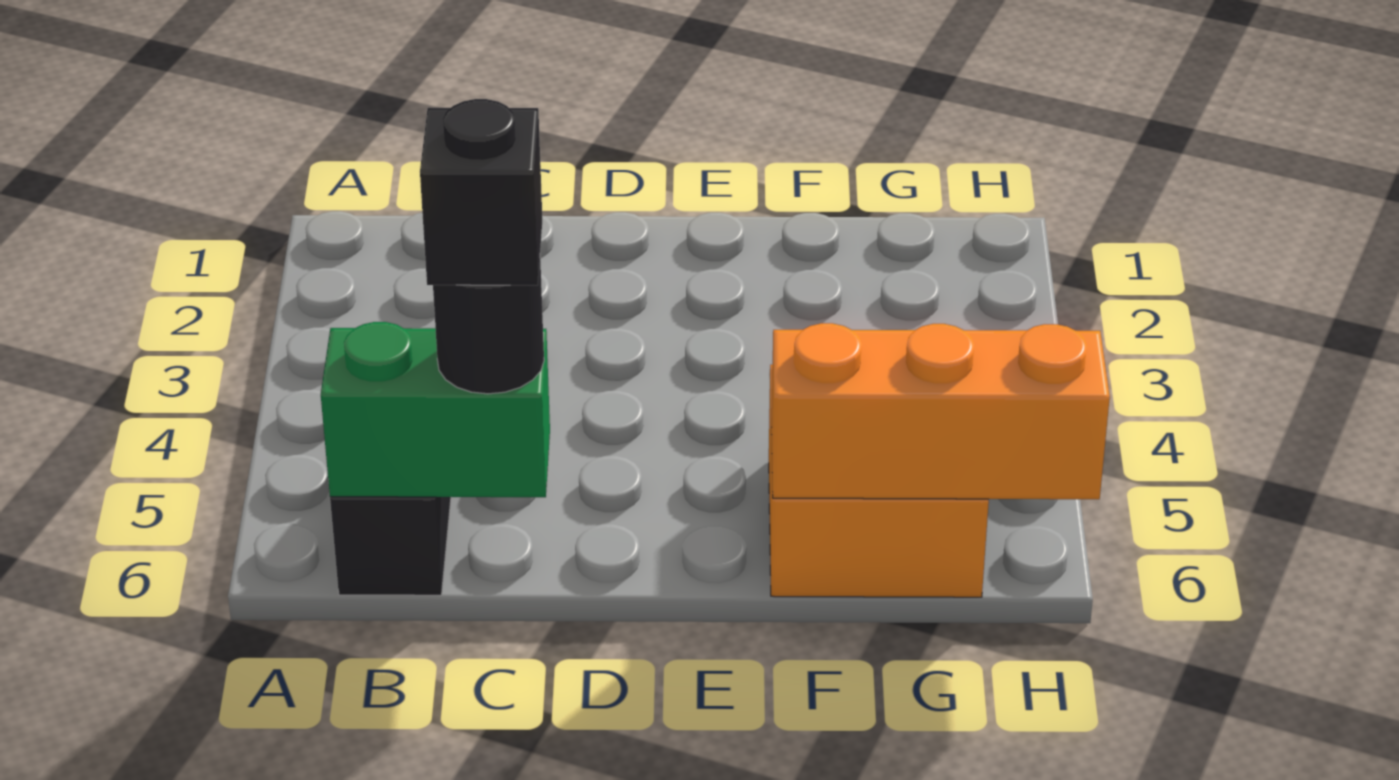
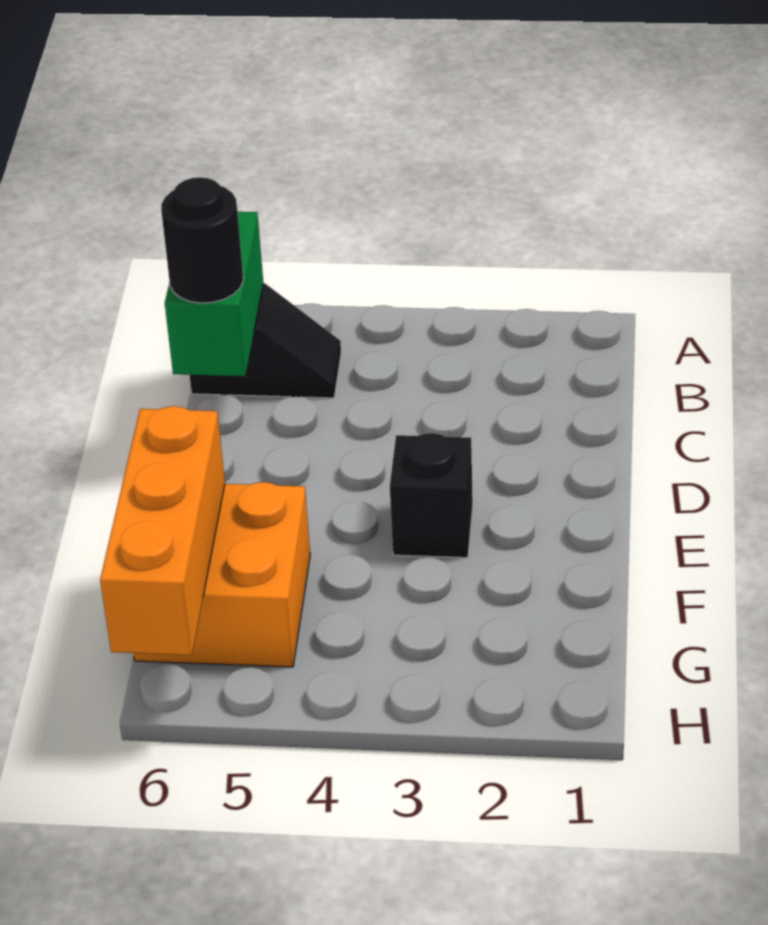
black brick C6 level 4 -> black brick E3 level 1

